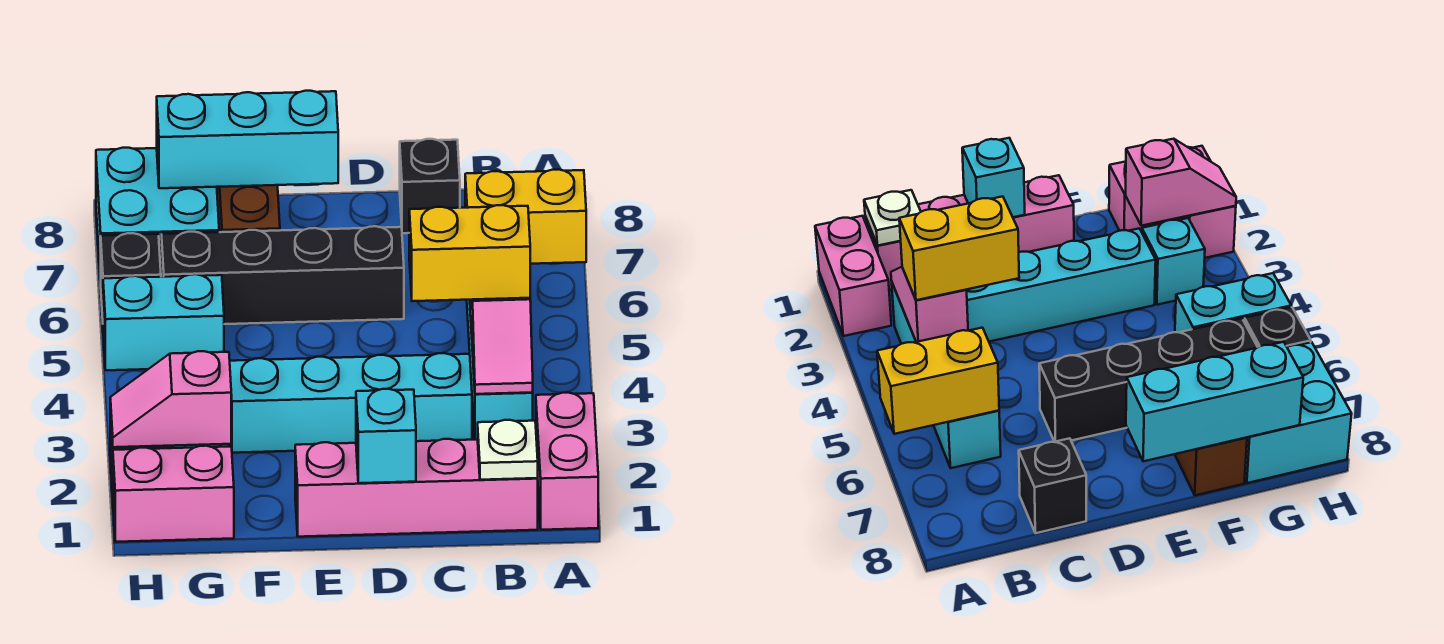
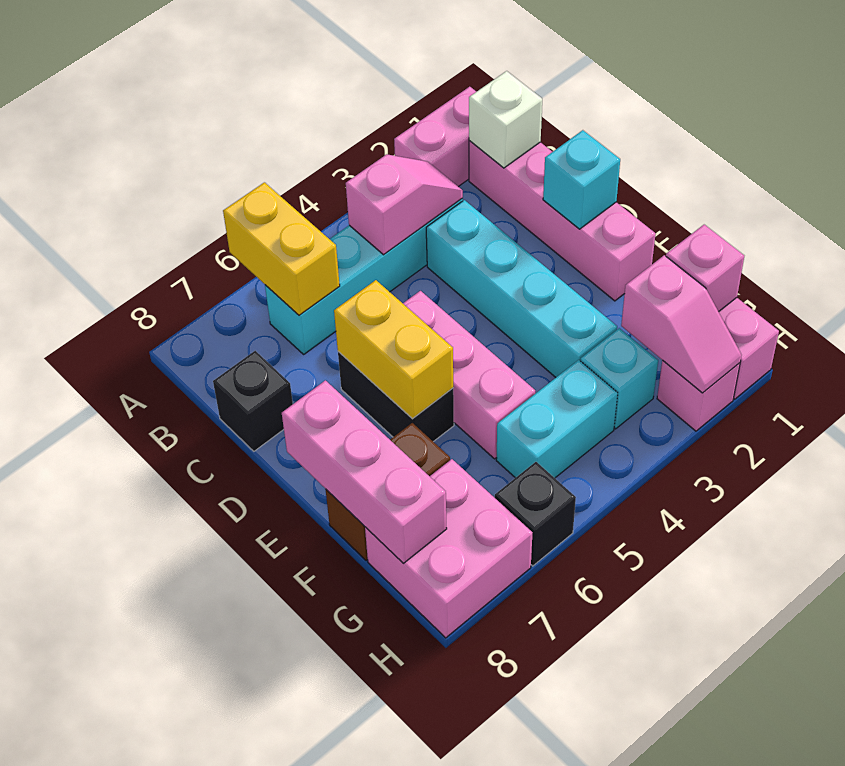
white plate B1 level 2 -> white brick B1 level 2
yellow brick B4:C4 level 3 -> yellow brick D6:E6 level 2
none -> pink brick D5:F5 level 1
black brick D6:G6 level 1 -> black brick D6:E6 level 1
cyan brick E8:G8 level 2 -> pink brick E8:G8 level 2
none -> pink brick G1 level 2
cyan brick G5:H5 level 1 -> cyan brick G4:G5 level 1
cyan brick G7:H8 level 1 -> pink brick G7:H8 level 1

